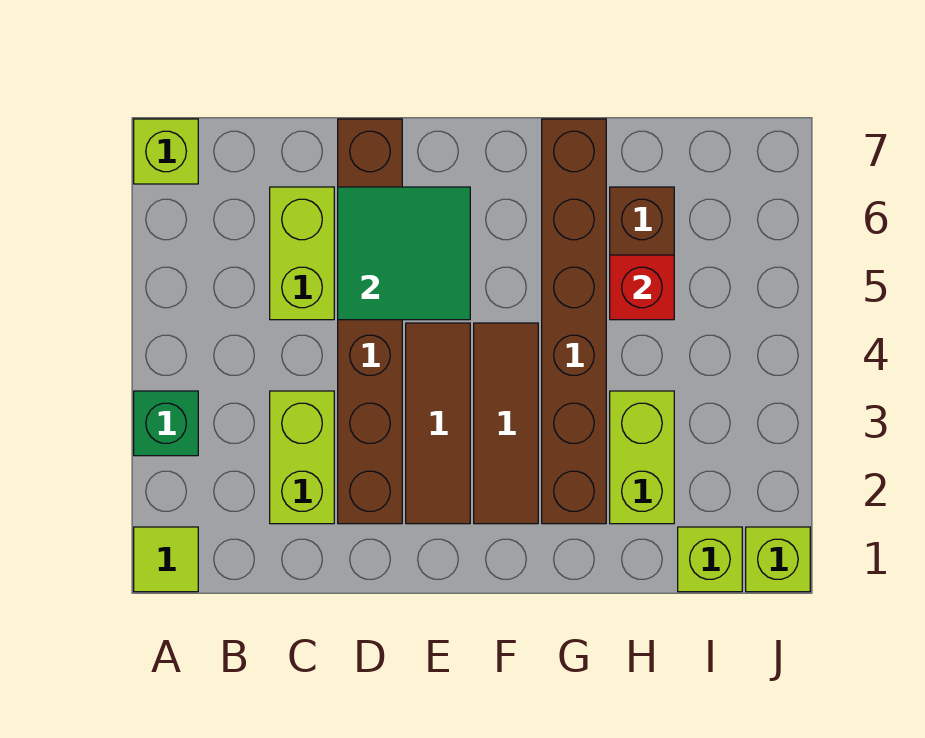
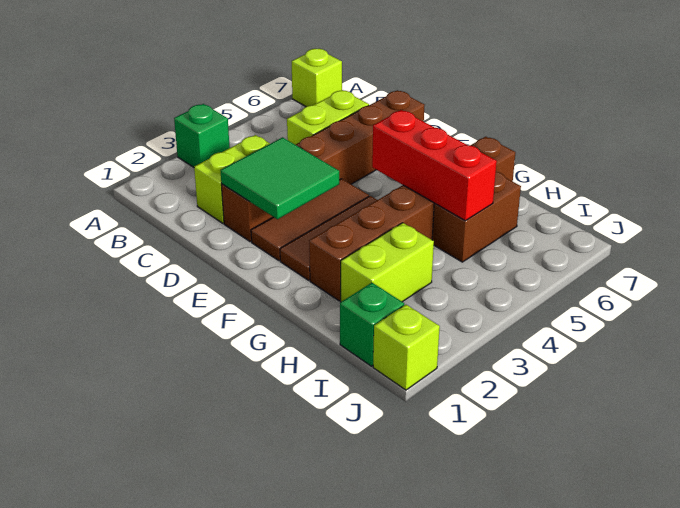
lime tile A1 level 1 -> none
green tile D5:E6 level 2 -> green tile D2:E3 level 2
red brick H5 level 2 -> red brick F5:H5 level 2
lime brick I1 level 1 -> green brick I1 level 1

